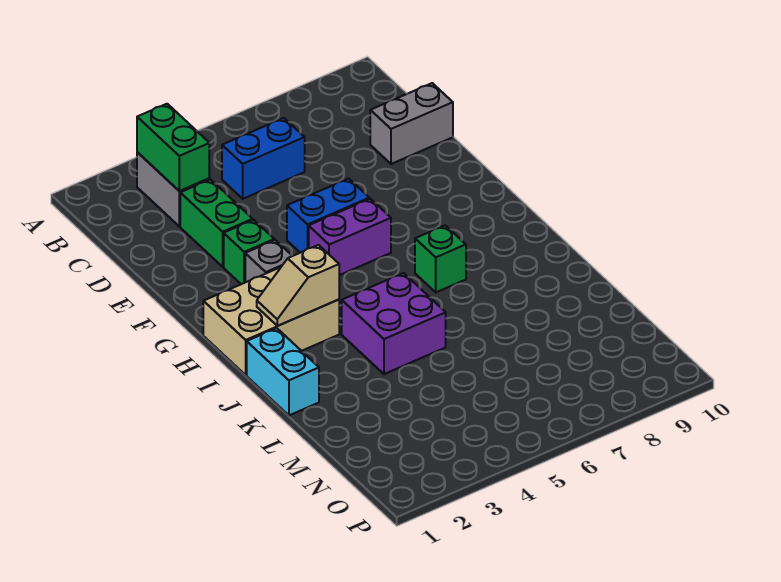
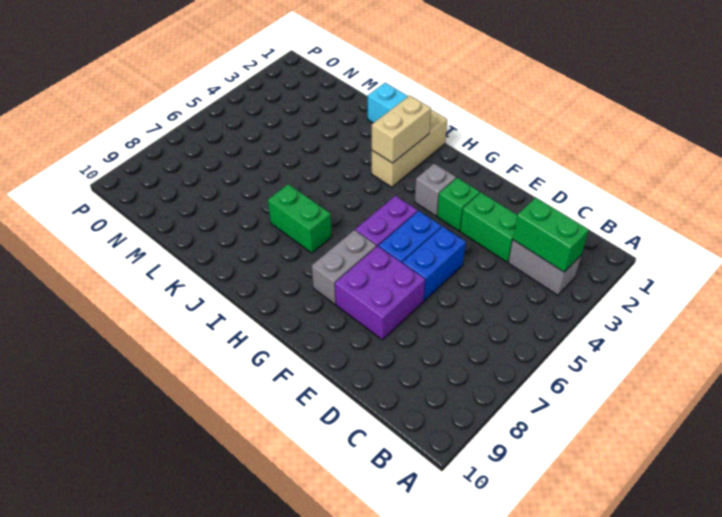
blue brick C5:C6 level 1 -> blue brick E5:E6 level 1
grey brick D9:D10 level 1 -> grey brick G7:G8 level 1
tan brick H1:I3 level 1 -> tan brick I1:I3 level 1
tan slope I2:I3 level 2 top 3 -> tan brick I2:I3 level 2
green brick I7 level 1 -> green brick I7:J7 level 1
purple brick J4:K5 level 1 -> purple brick E7:F8 level 1

